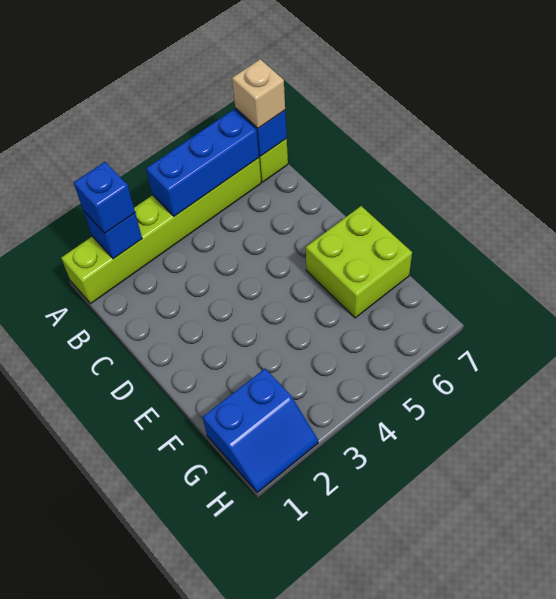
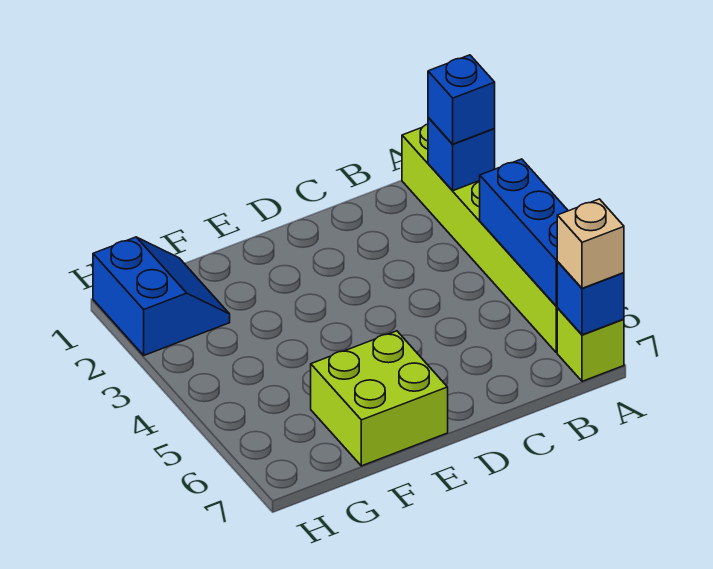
blue slope G1:H2 level 1 top G -> blue slope G1:H2 level 1 top H

